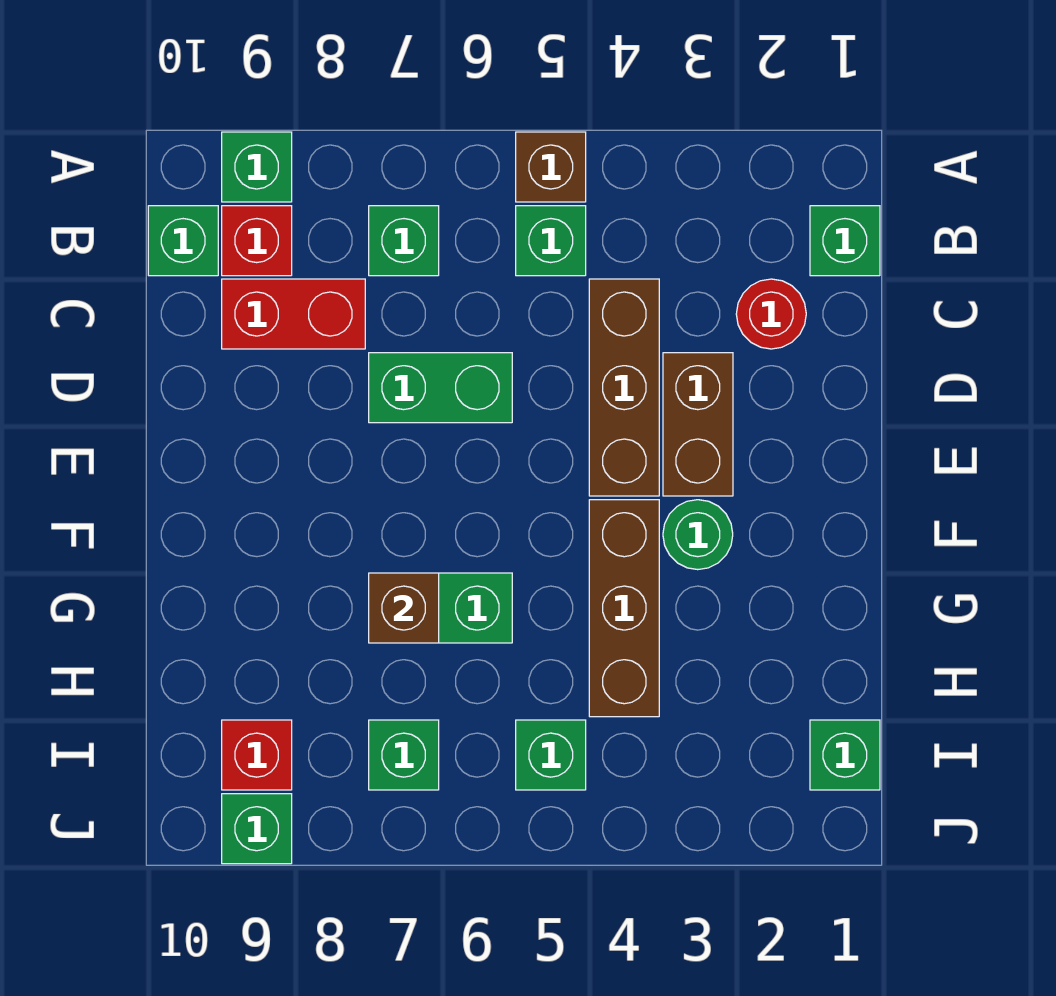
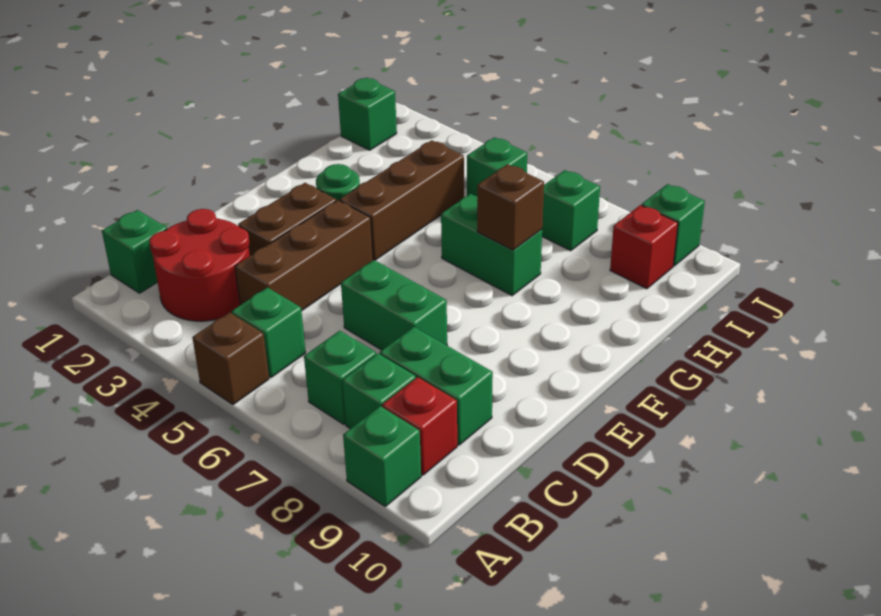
green brick B10 level 1 -> green brick B8 level 1
red round brick C2 level 1 -> red round brick B2:C3 level 1
red brick C8:C9 level 1 -> green brick C8:C9 level 1

